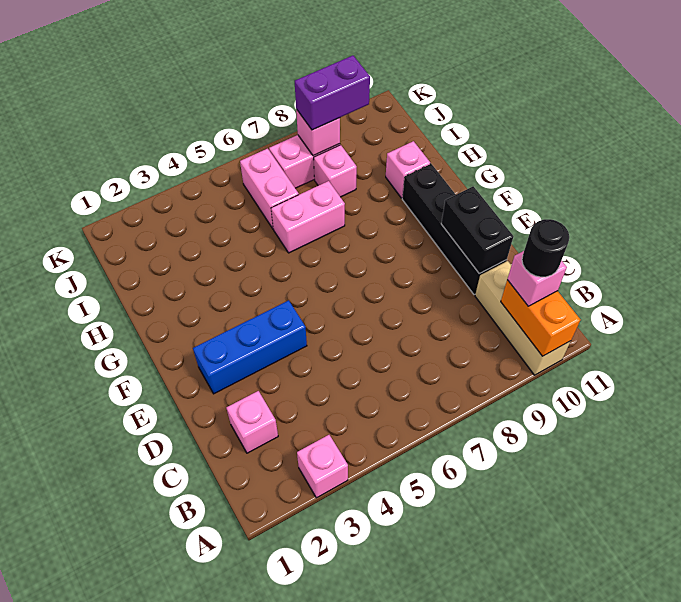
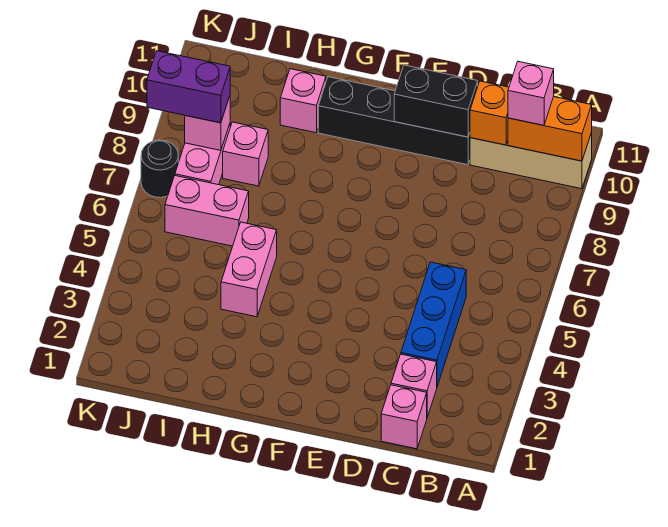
pink brick A3 level 1 -> pink brick C1 level 1
black round brick B10 level 4 -> black round brick K7 level 1
none -> orange brick C10 level 2
blue brick E2:E4 level 1 -> blue brick C3:C5 level 1
pink brick H6:H7 level 1 -> pink brick H4:H5 level 1
purple brick J8:J9 level 3 -> purple brick J8:K8 level 3

